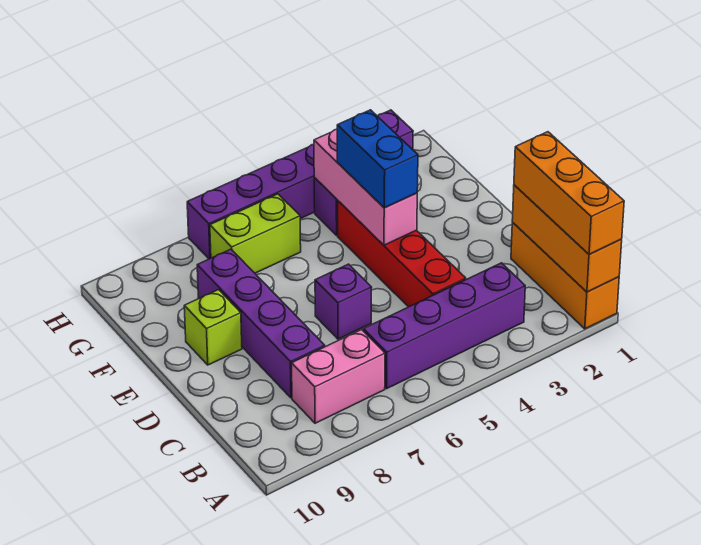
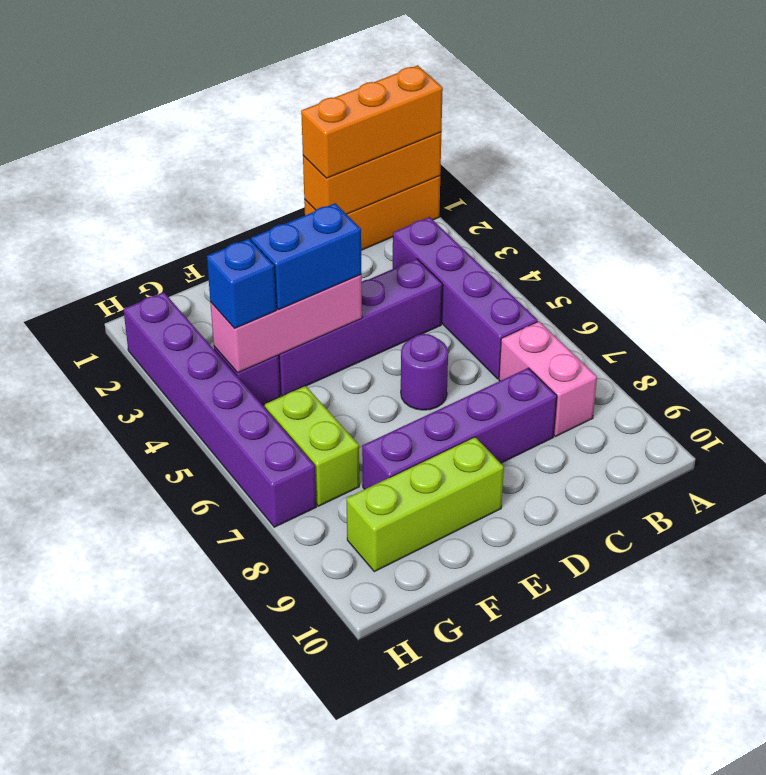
red brick C4:F4 level 1 -> purple brick C4:F4 level 1
purple brick D6 level 1 -> purple round brick D6 level 1
lime brick E9 level 1 -> lime brick E9:G9 level 1
none -> blue brick G4 level 3

